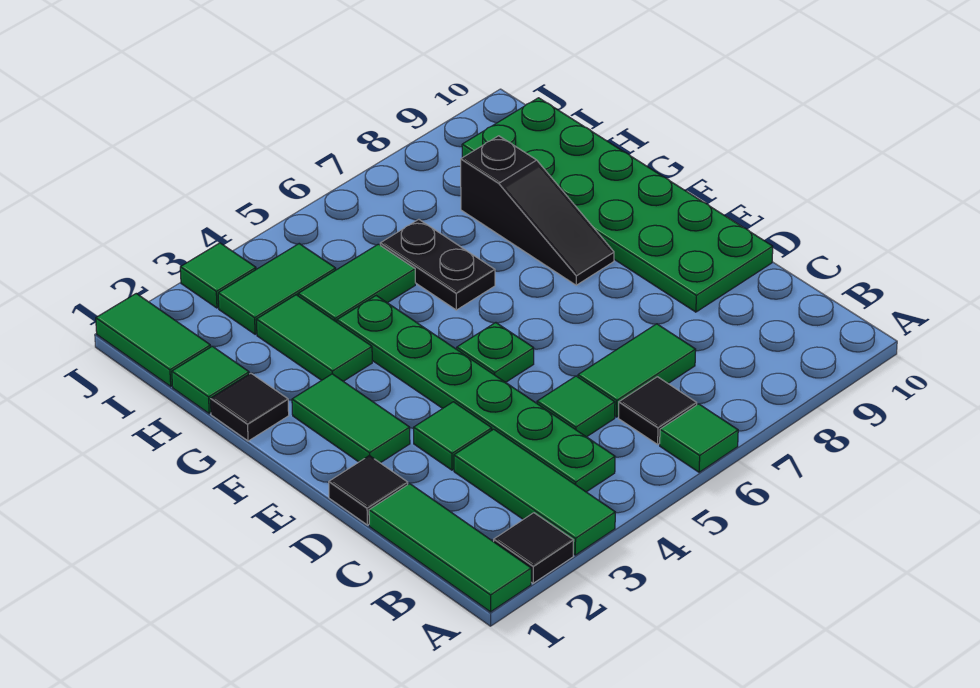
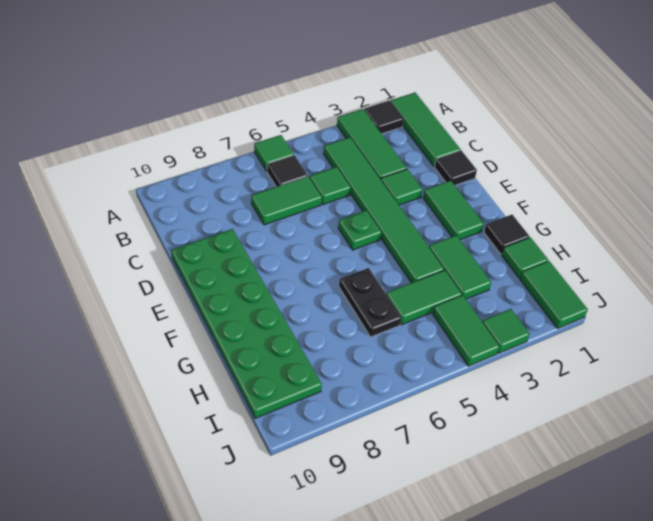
green plate B4:G4 level 1 -> green tile B4:G4 level 1
black slope F8:H8 level 1 top H -> none
green tile I3:I4 level 1 -> green tile I4:J4 level 1

